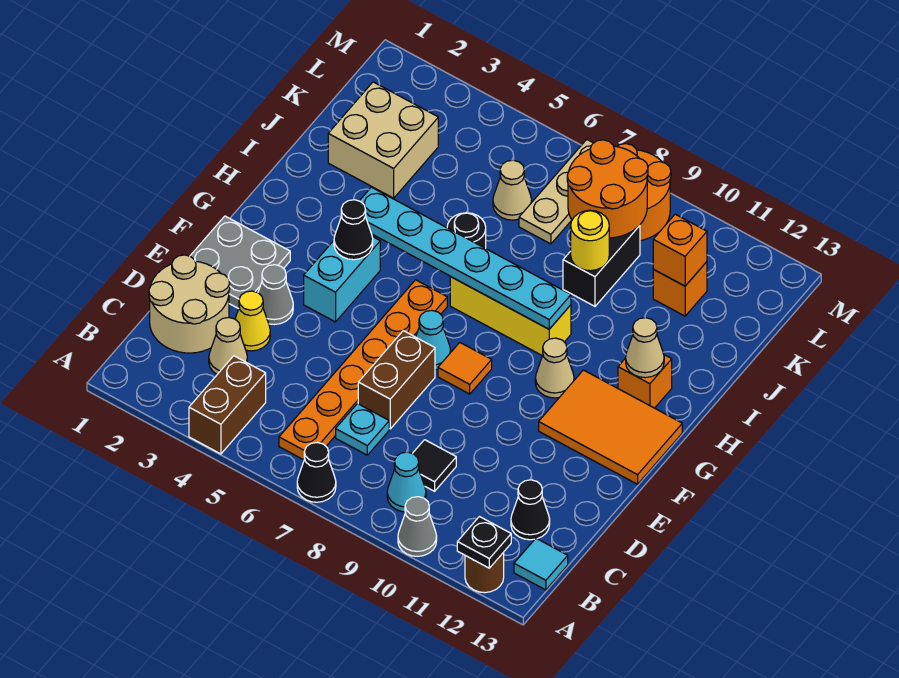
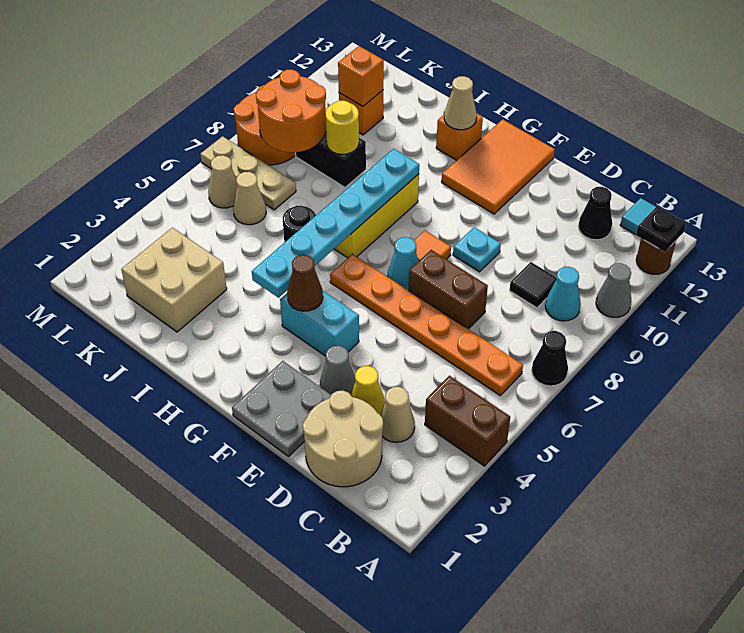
cyan plate C7 level 1 -> cyan plate E9 level 1
black cone G4 level 2 -> brown cone G4 level 2
tan cone G10 level 1 -> tan cone L6 level 1

